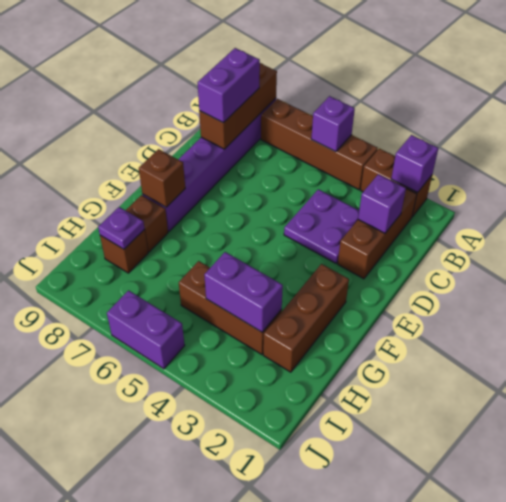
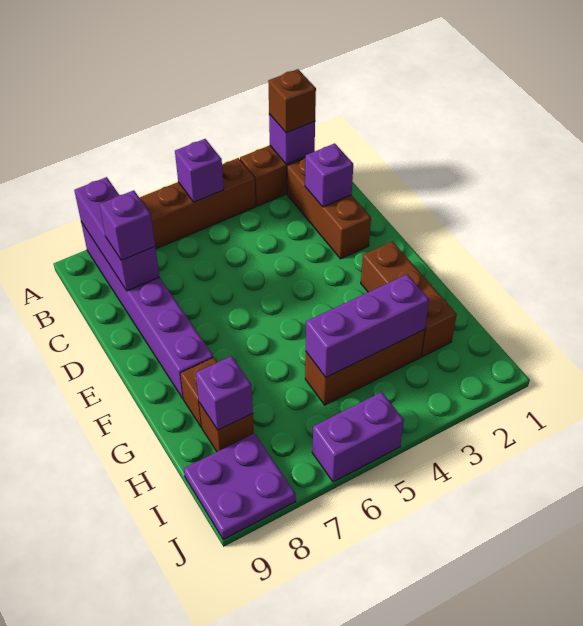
brown brick A8:C8 level 2 -> purple brick A8:C8 level 2
purple brick B8:C8 level 3 -> purple brick C8 level 3
purple plate C3:D4 level 1 -> purple plate I8:J9 level 1
brown brick F8 level 2 -> brown brick A2 level 3
purple brick H3:H4 level 2 -> purple brick H3:H5 level 2
purple plate H8 level 2 -> purple brick H8 level 2

